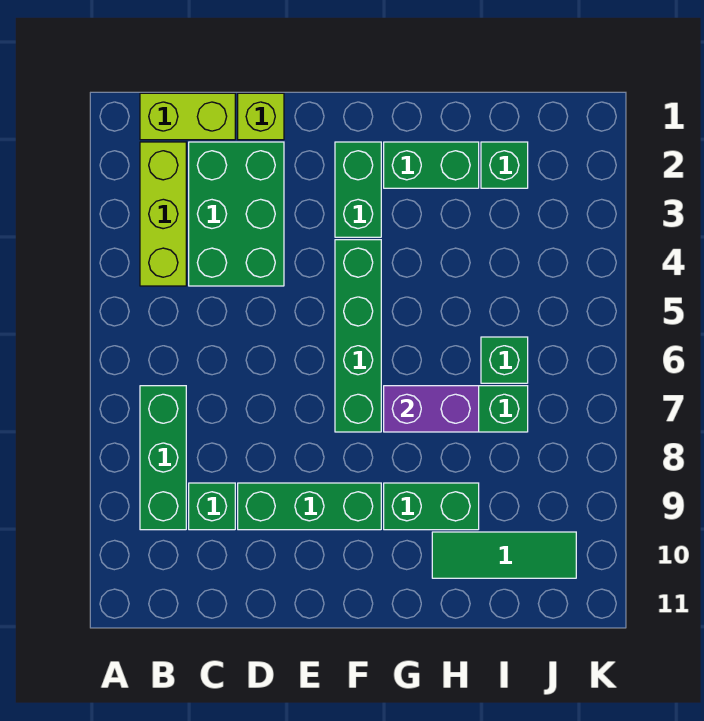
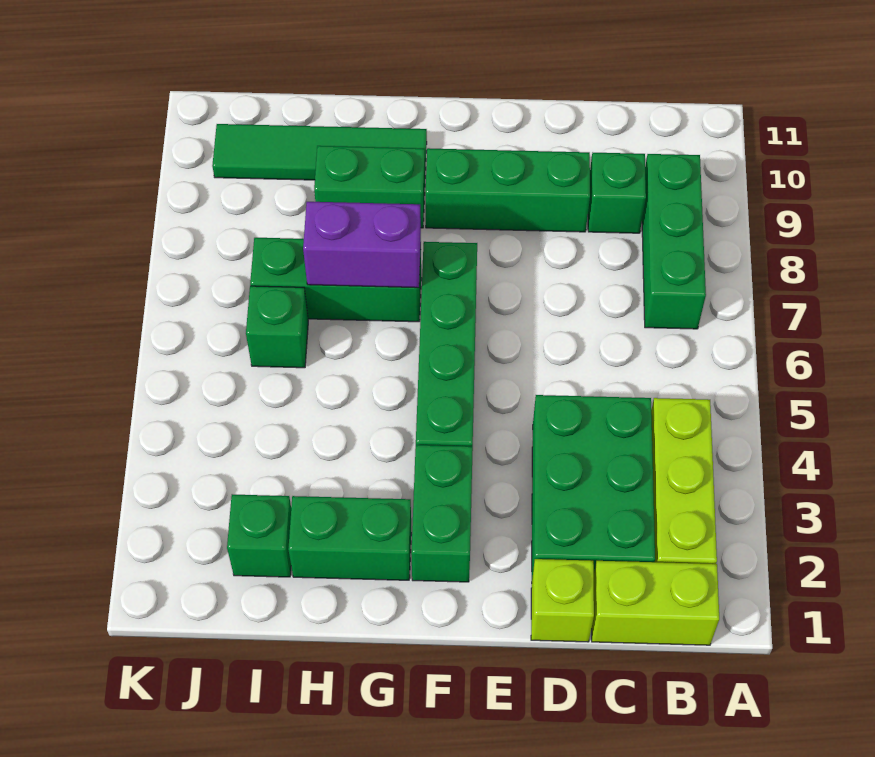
green tile H10:J10 level 1 -> green tile G10:J10 level 1

